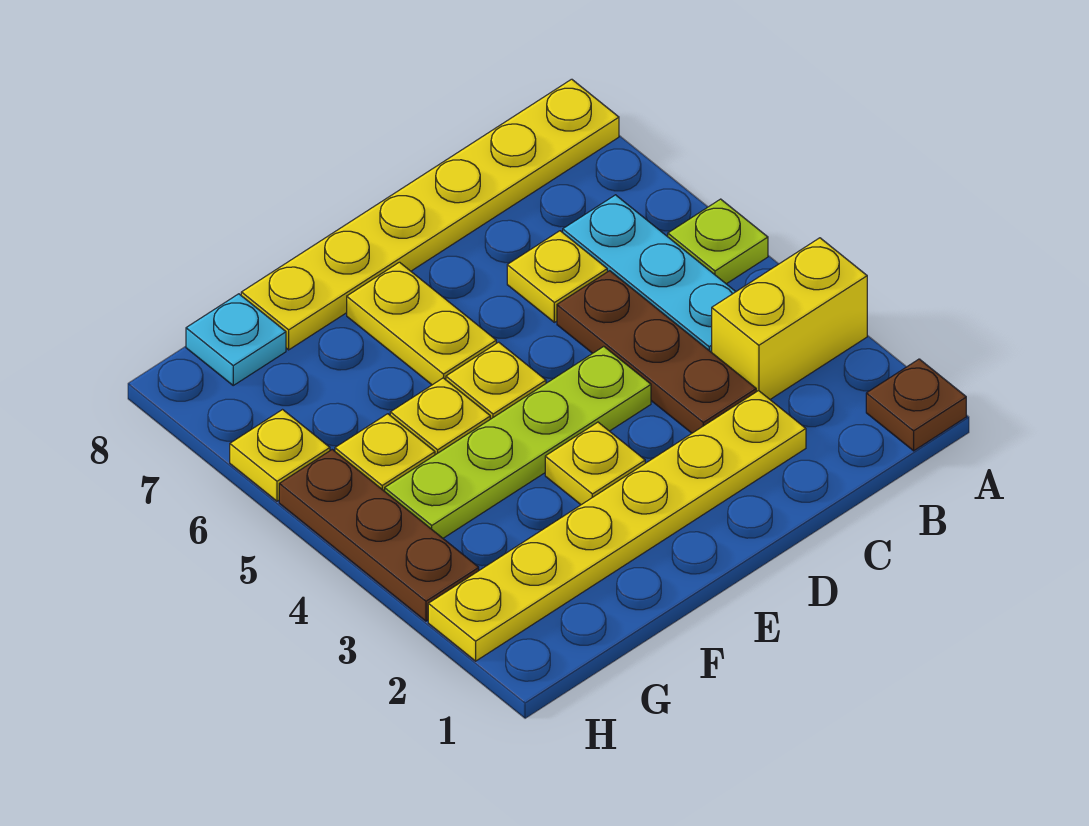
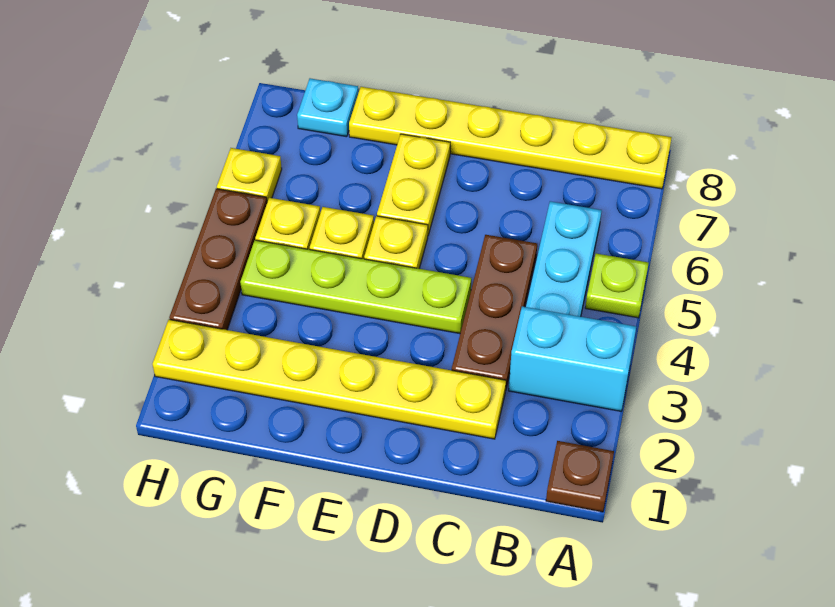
yellow brick A3:B3 level 1 -> cyan brick A3:B3 level 1
yellow plate C6 level 1 -> none
yellow plate E3 level 1 -> none

